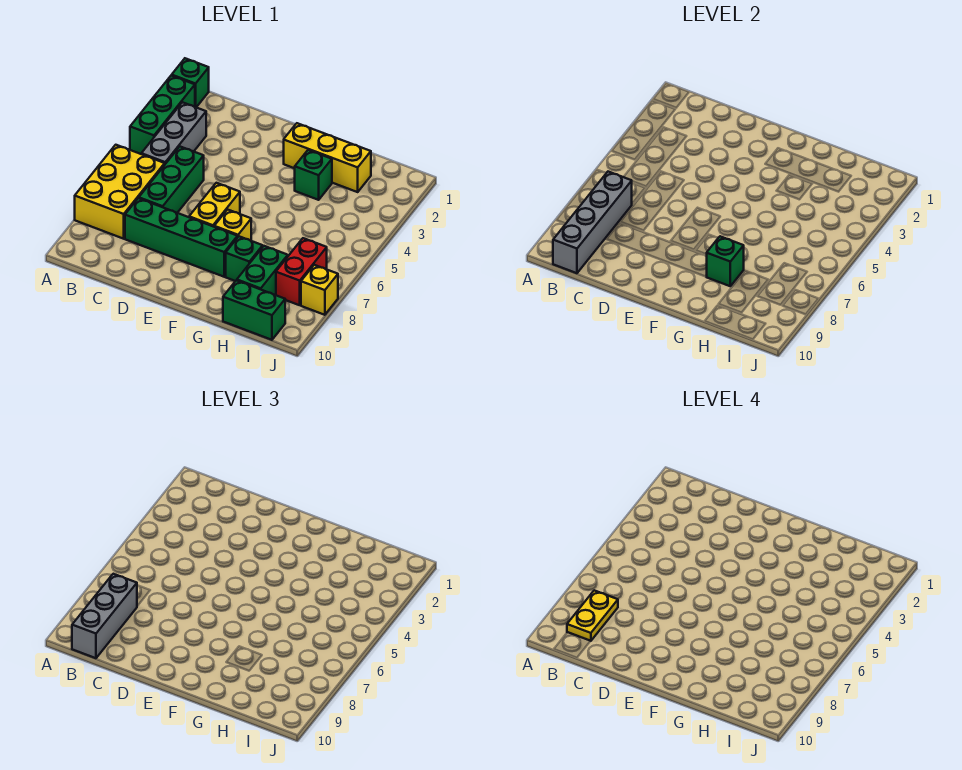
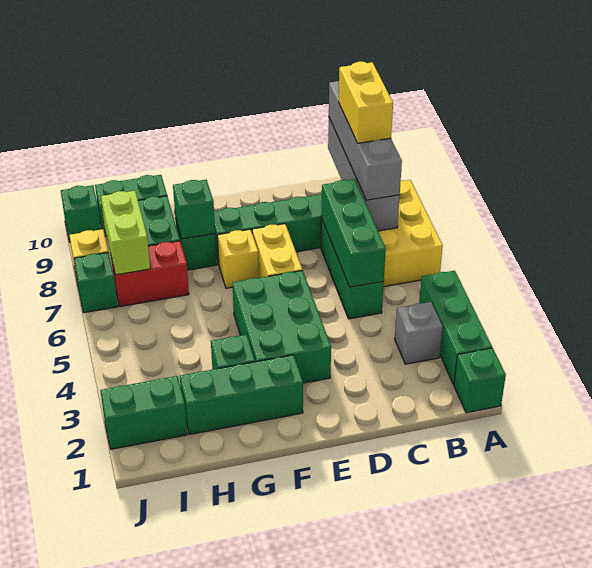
grey brick B3:B5 level 1 -> grey brick B3 level 1
grey brick B8:B10 level 3 -> grey brick B7:B10 level 3
yellow plate B8:B9 level 4 -> yellow brick B8:B9 level 4
none -> green brick C5:C7 level 2
none -> green brick E3:F5 level 1
yellow brick F2:H2 level 1 -> green brick F2:H2 level 1
none -> green brick I2:J2 level 1
red brick I7:I8 level 1 -> red brick H7:I7 level 1
none -> lime brick I7:I8 level 2
none -> green brick J7 level 1
none -> green brick J10 level 1

